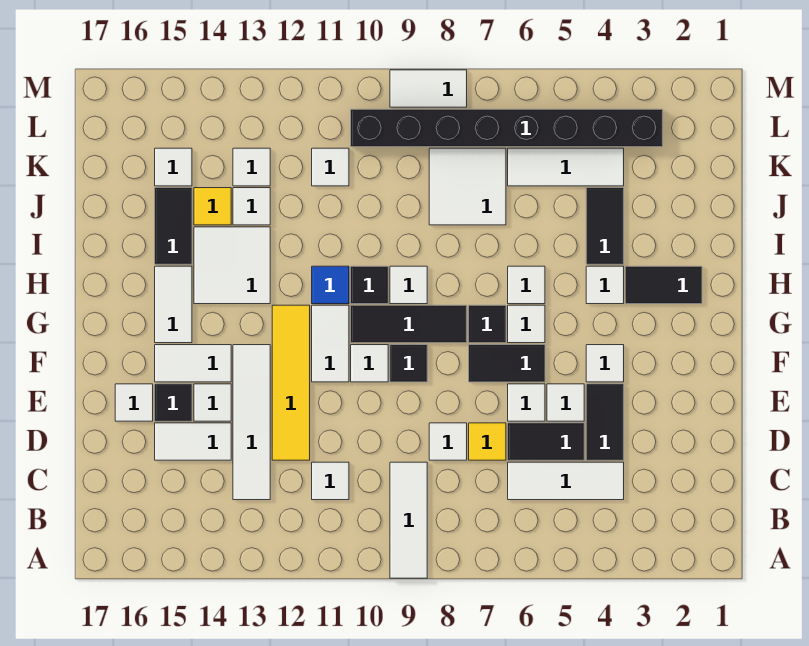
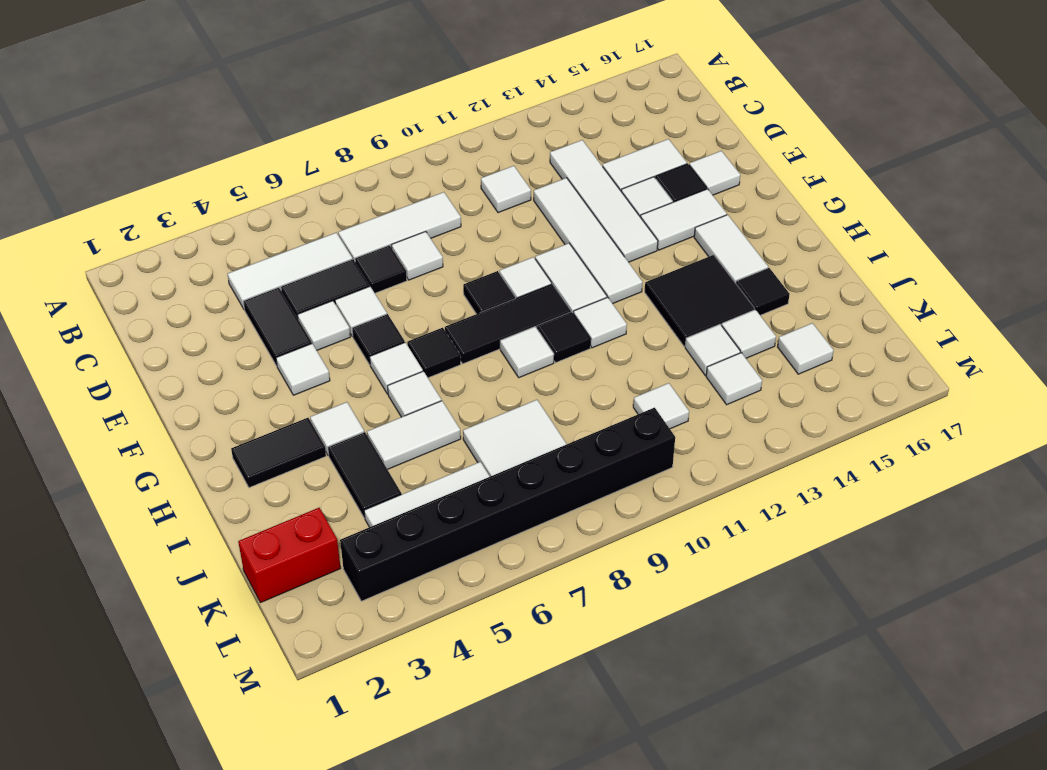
white tile A9:C9 level 1 -> white tile C7:C9 level 1
yellow tile D7 level 1 -> black tile D7 level 1
yellow tile D12:G12 level 1 -> white tile D12:G12 level 1
black tile F6:F7 level 1 -> black tile F6 level 1
blue tile H11 level 1 -> white tile H11 level 1
white tile H13:I14 level 1 -> black tile H13:I14 level 1
black tile I15:J15 level 1 -> black tile I15 level 1
yellow tile J14 level 1 -> white tile J14 level 1
none -> red brick K1:K2 level 1
white tile M8:M9 level 1 -> white tile I5:I6 level 1

